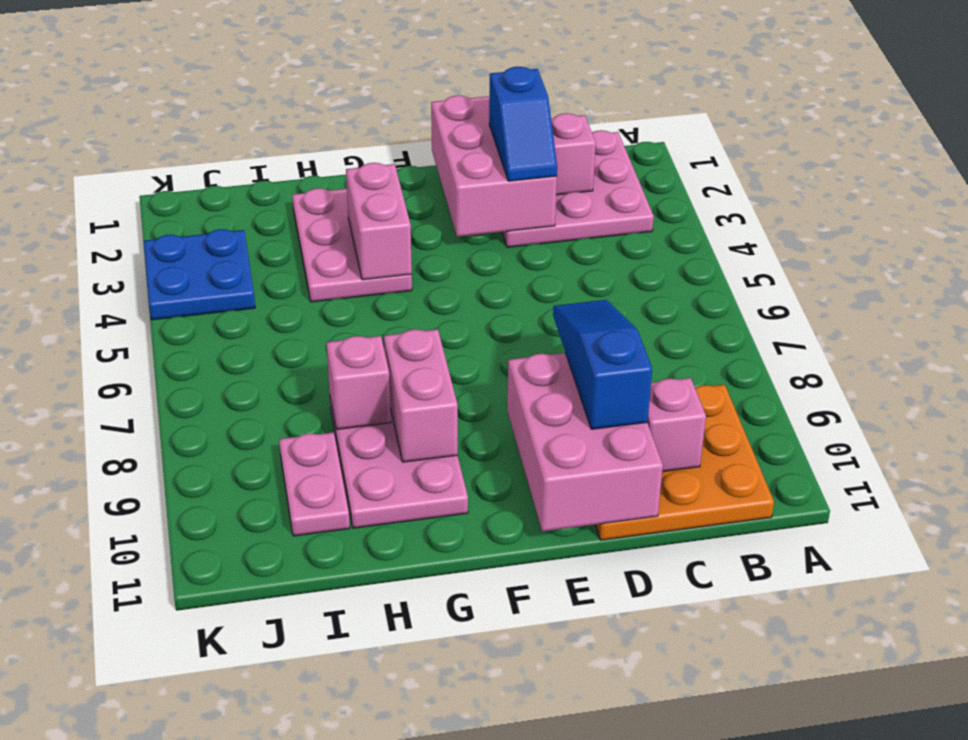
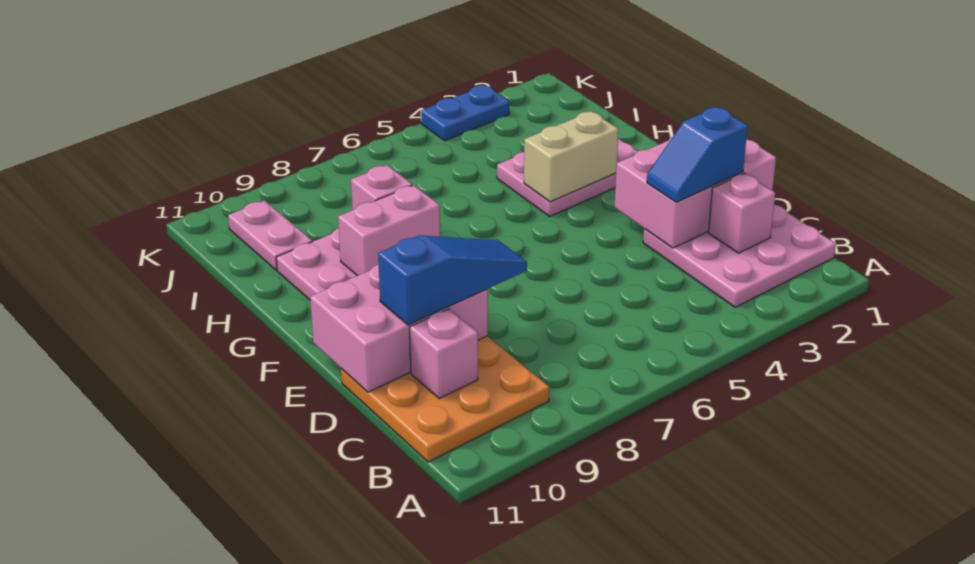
pink brick G3:G4 level 2 -> tan brick G3:G4 level 2
pink plate I9:I10 level 1 -> pink plate I10:J10 level 1
blue plate J3:K4 level 1 -> blue plate K3:K4 level 1

